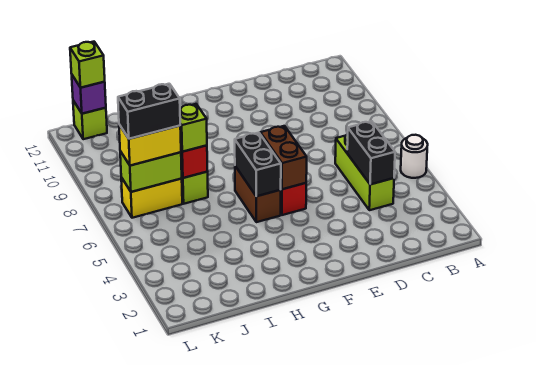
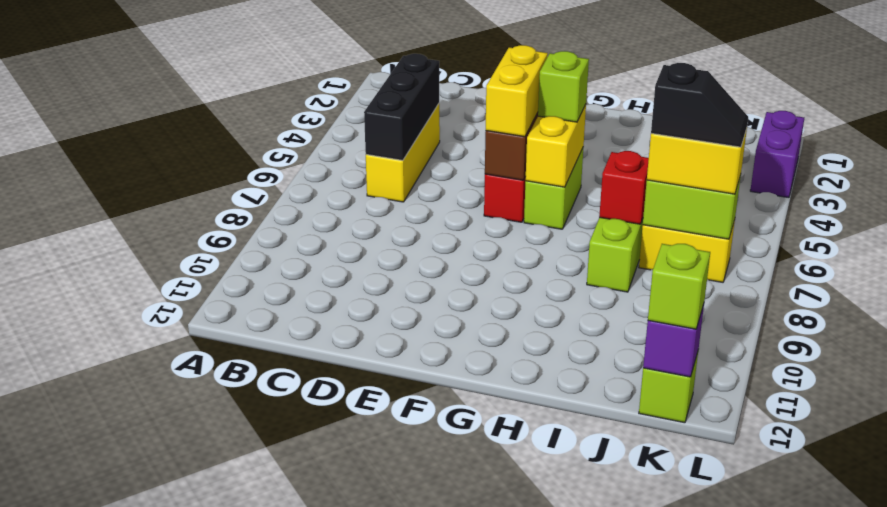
white round brick A5 level 1 -> none
lime brick C4:C6 level 1 -> yellow brick C4:C6 level 1
black brick C4:C5 level 2 -> black brick C4:C6 level 2
none -> yellow brick F5:F6 level 3
brown brick G5:G6 level 1 -> lime brick G5:G6 level 1
black brick G5:G6 level 2 -> yellow brick G5:G6 level 2
lime brick I7 level 3 -> lime brick G5 level 3
black brick J7:K7 level 4 -> black slope J7:K7 level 4 top J
none -> purple brick L2:L3 level 1

